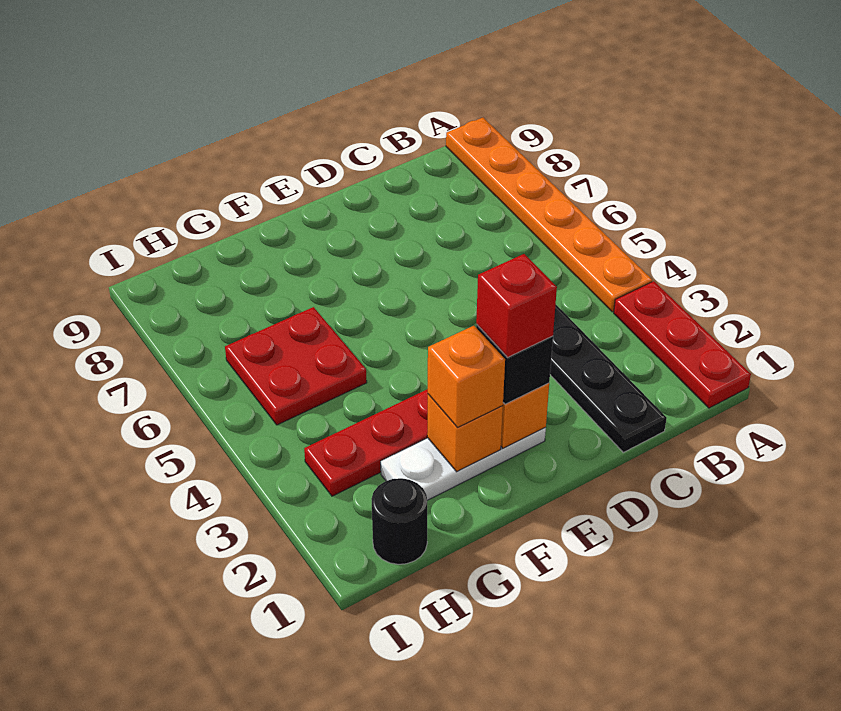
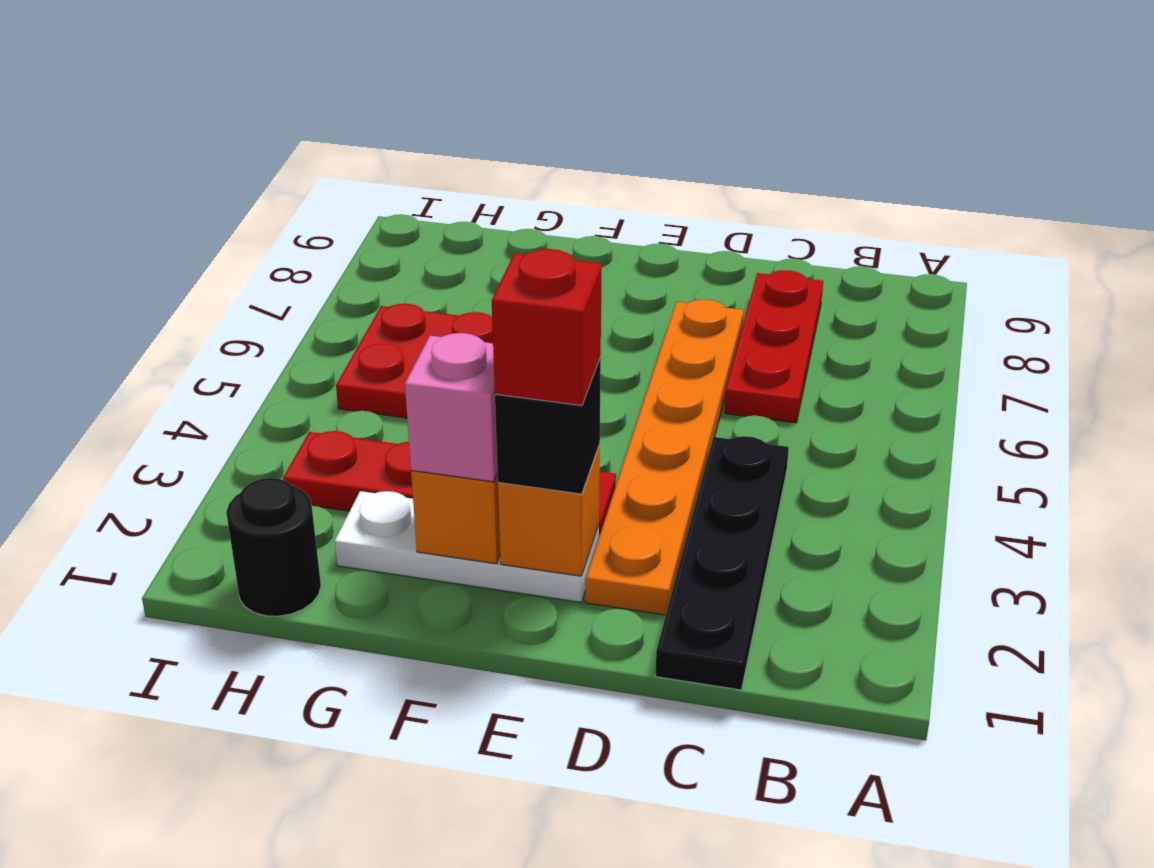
red plate A1:A3 level 1 -> red plate C6:C8 level 1
orange plate A4:A9 level 1 -> orange plate D2:D7 level 1
orange brick F2 level 3 -> pink brick F2 level 3

